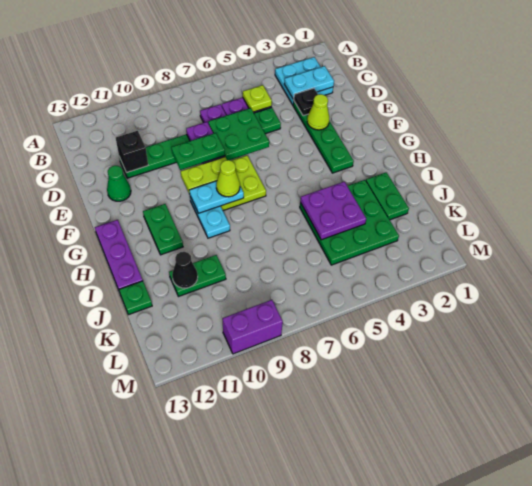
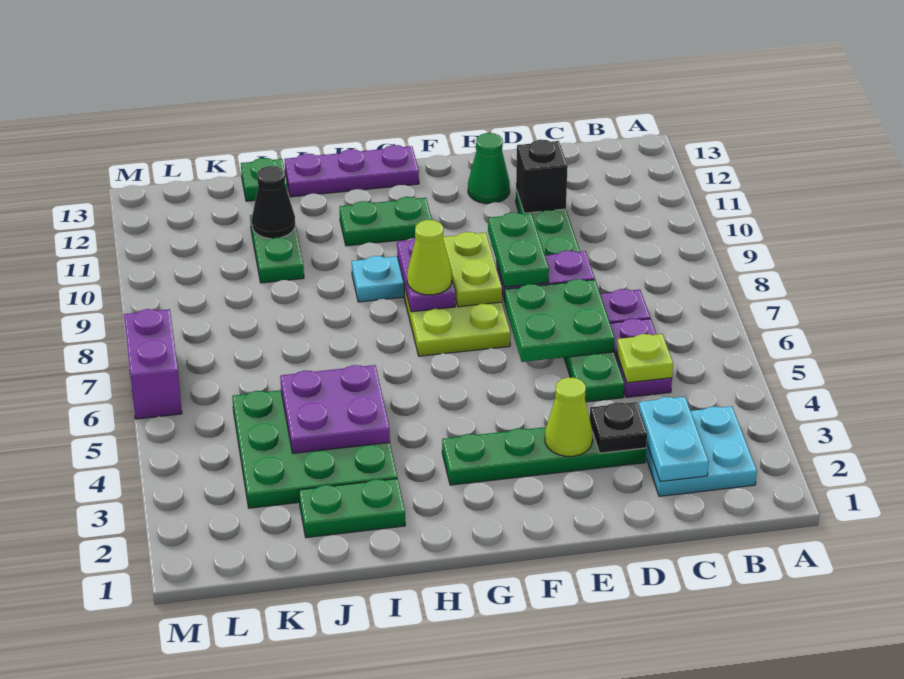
cyan plate G8:G9 level 2 -> purple plate G8:G9 level 2
purple brick M9:M10 level 1 -> purple brick M6:M7 level 1

